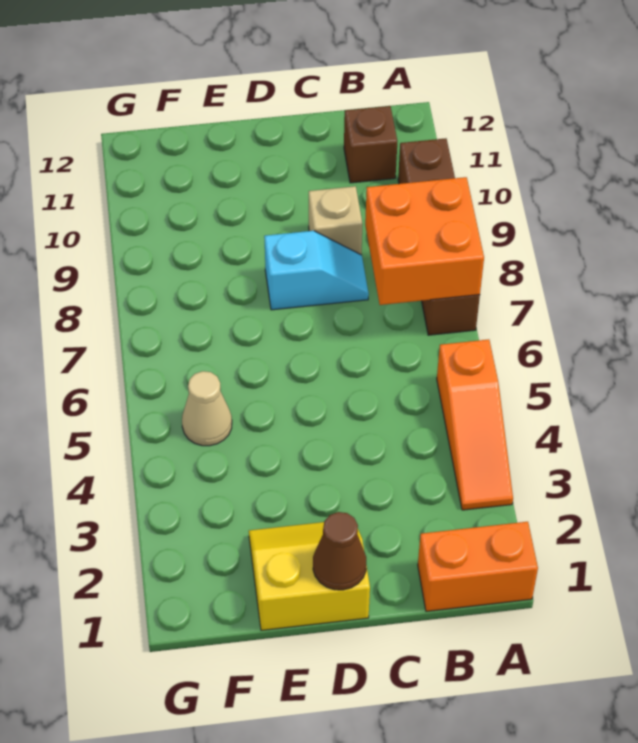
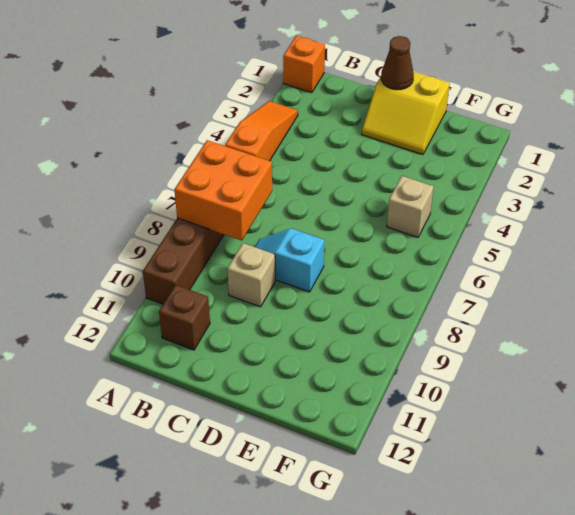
orange brick A1:B1 level 1 -> orange brick A1 level 1
tan cone F5 level 1 -> tan brick F5 level 1

